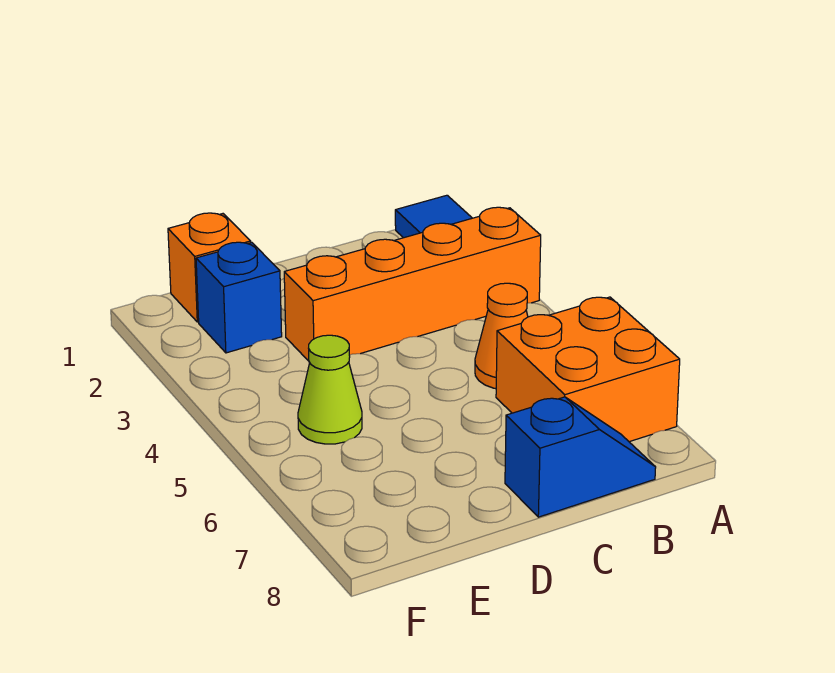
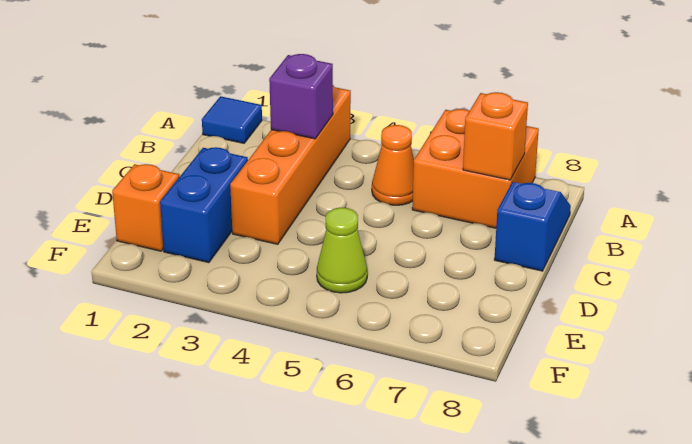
none -> purple brick B3 level 2
none -> orange brick B7 level 2
blue brick E2 level 1 -> blue brick D2:E2 level 1

